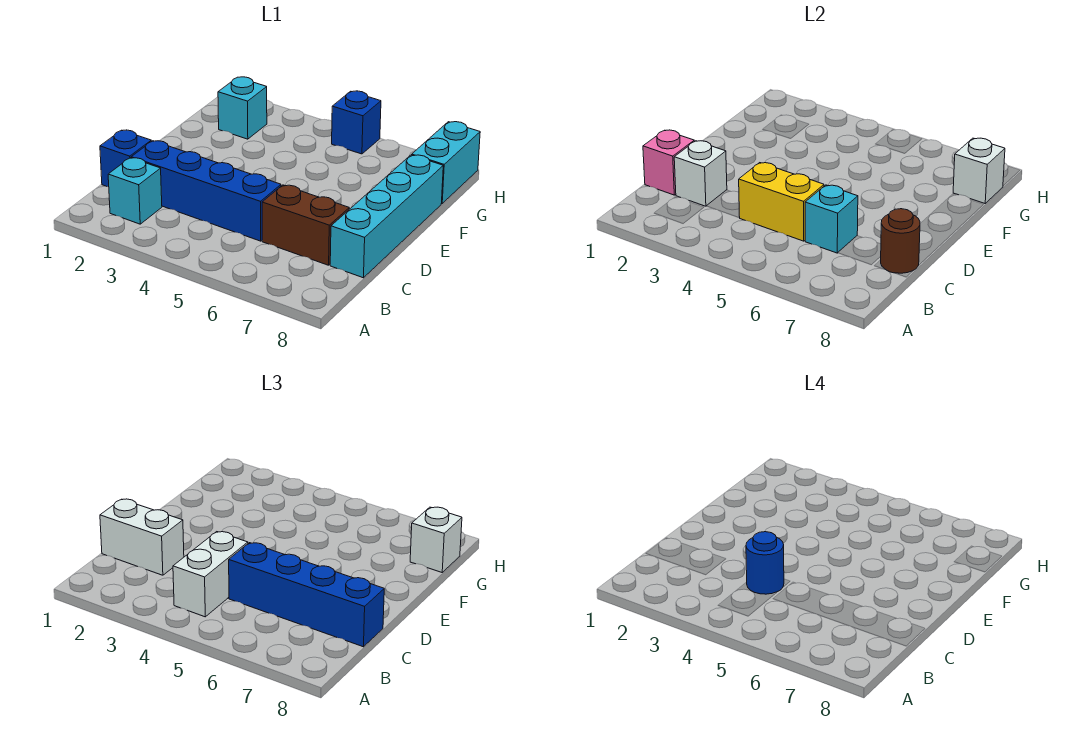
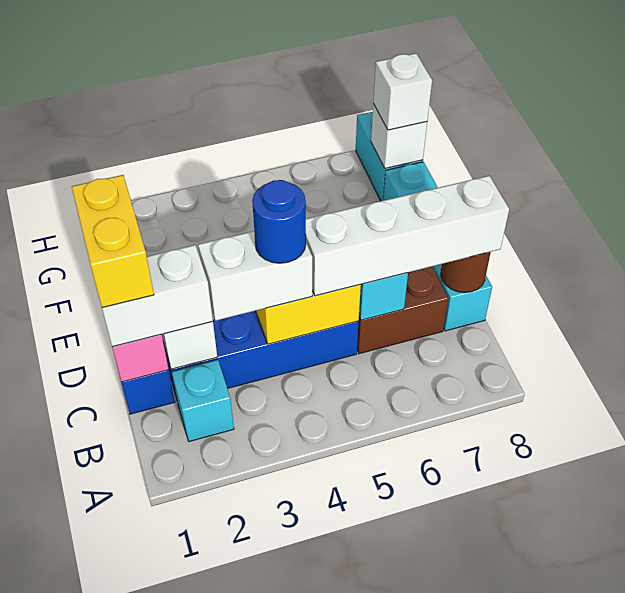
white brick B4:C4 level 3 -> white brick C3:C4 level 3
none -> yellow brick C1:D1 level 4
blue brick C5:C8 level 3 -> white brick C5:C8 level 3
cyan brick G2 level 1 -> none
blue brick H5 level 1 -> none

